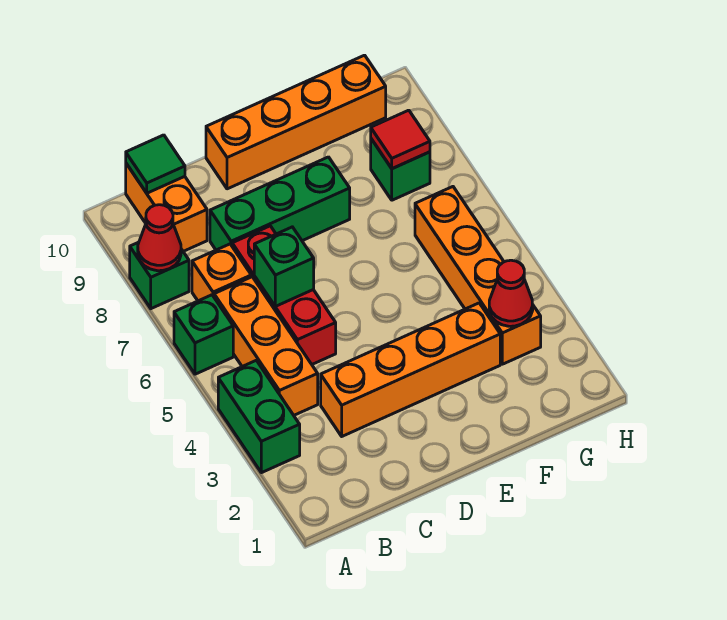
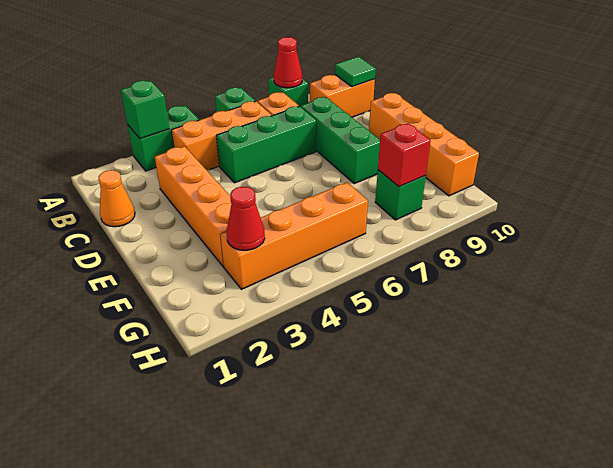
none -> orange cone C1 level 1
red brick C5:C7 level 1 -> green brick C5:C7 level 1
green brick C6 level 2 -> green brick A3 level 2
red tile G8 level 2 -> red brick G8 level 2

